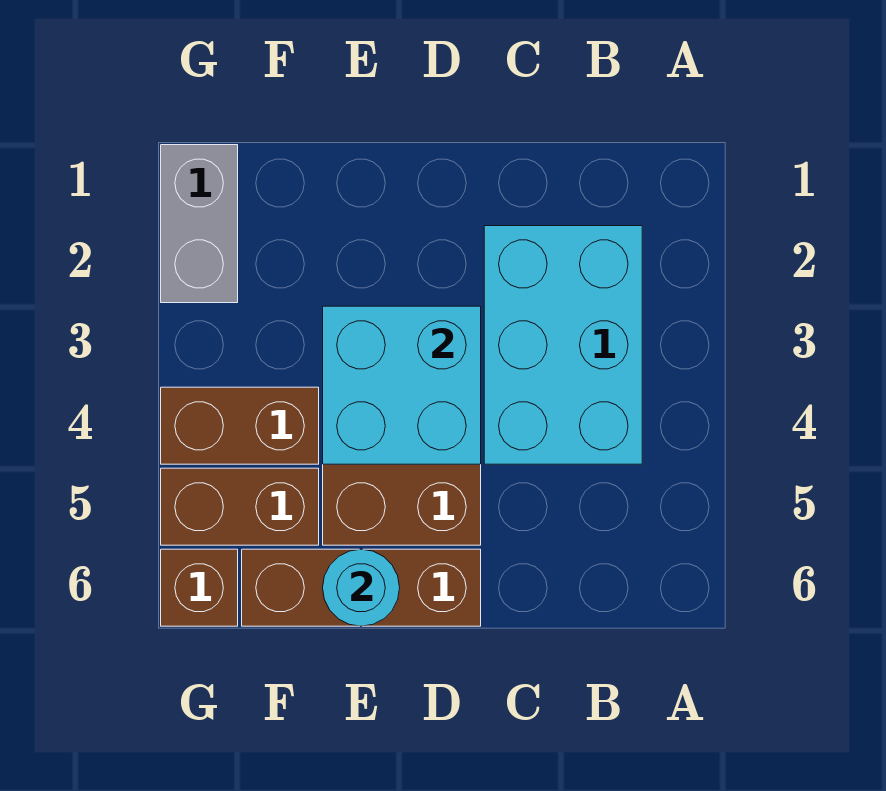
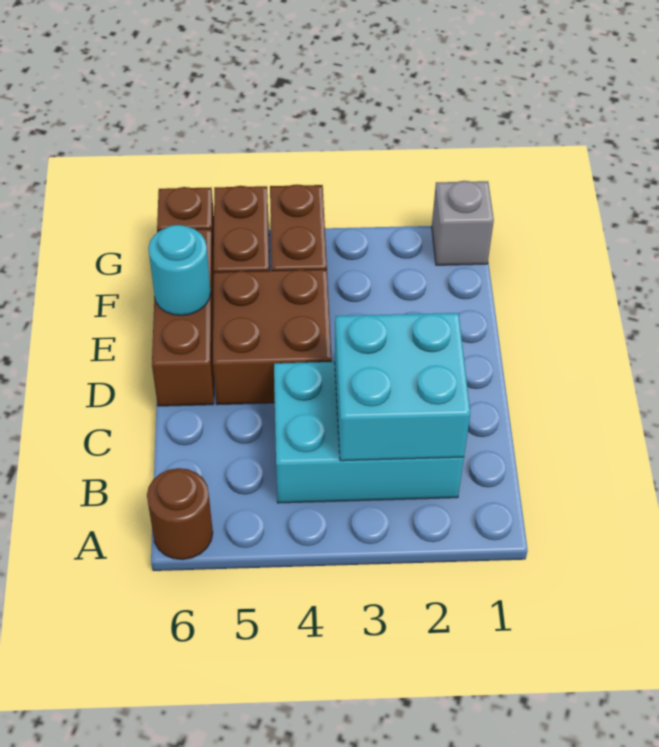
none -> brown round brick A6 level 1
cyan brick D3:E4 level 2 -> cyan brick B2:C3 level 2
grey brick G1:G2 level 1 -> grey brick G1 level 1

